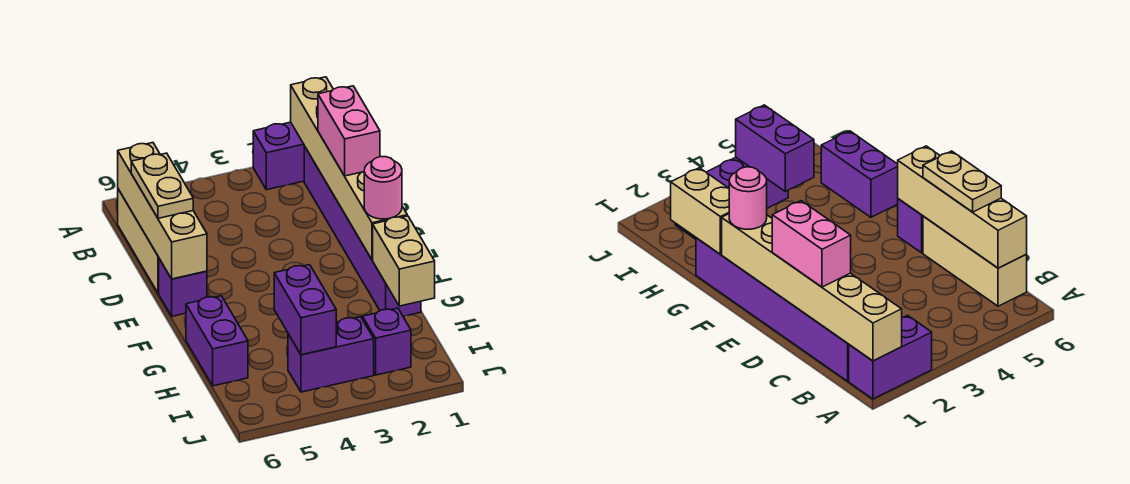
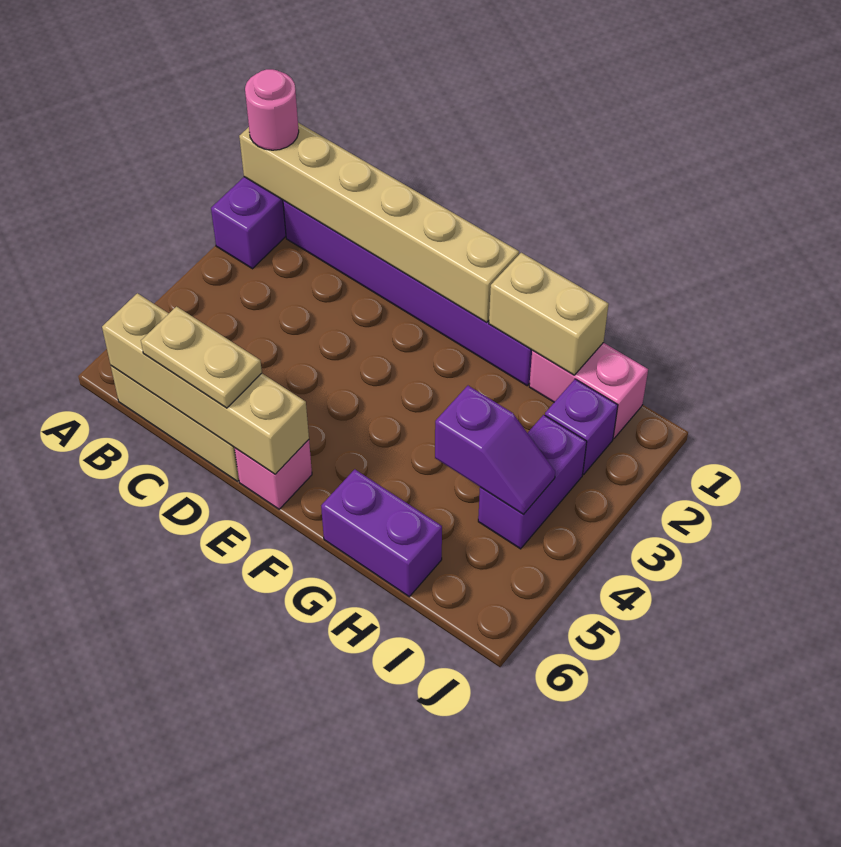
pink brick C1:D1 level 3 -> pink brick H1:I1 level 1
purple brick E6 level 1 -> pink brick E6 level 1
pink round brick F1 level 3 -> pink round brick A1 level 3
purple brick H4:I4 level 2 -> purple slope H4:I4 level 2 top H

